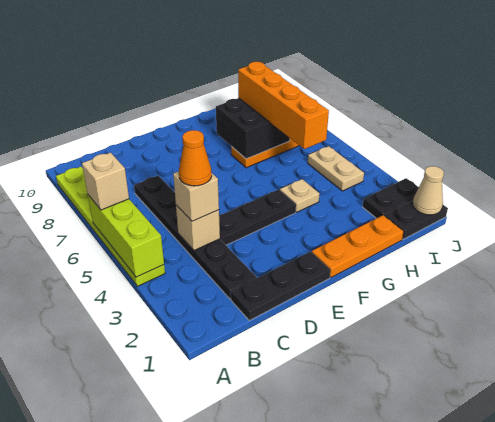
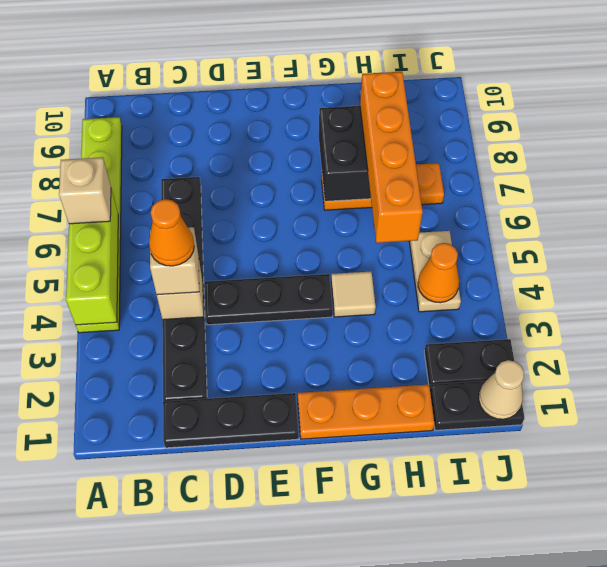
tan plate G4 level 1 -> tan tile G4 level 1
none -> orange cone I4 level 2

